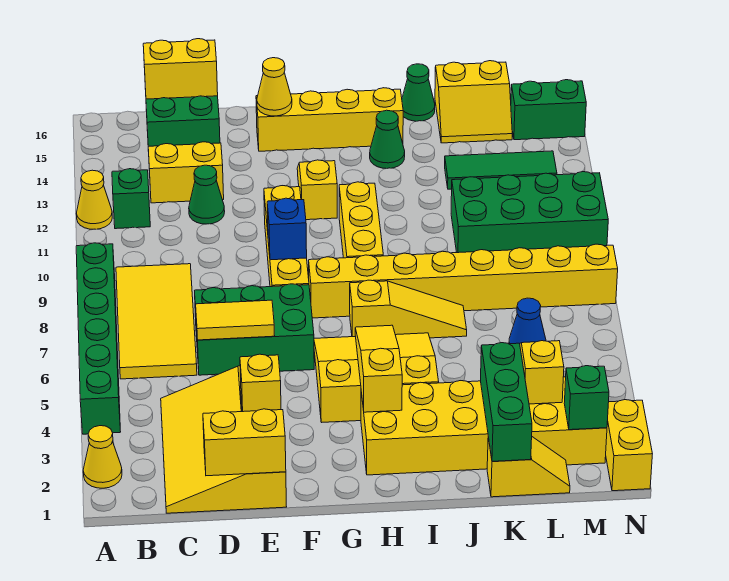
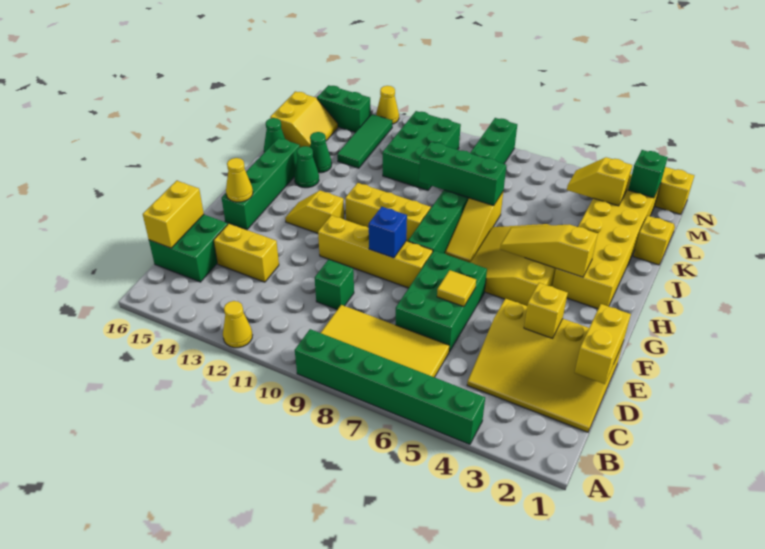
yellow cone A2 level 1 -> yellow cone N13 level 1
green brick B12 level 1 -> green brick D10 level 1
yellow brick C13:D13 level 1 -> yellow brick D13:D14 level 1
yellow tile D6:E6 level 2 -> yellow tile E6 level 2
green cone D12 level 1 -> green cone J14 level 1
yellow brick F15:I15 level 1 -> green brick F15:I15 level 1
yellow brick G8:N8 level 1 -> green brick G8:N8 level 1
yellow slope H7:J7 level 1 top H -> yellow slope H7:J7 level 1 top J
green brick K1:K3 level 2 -> green brick J7:J9 level 2
green brick K10:N11 level 1 -> green brick K10:M11 level 1
blue cone L6 level 1 -> none
green brick M15:N15 level 1 -> green brick M14:M15 level 1

